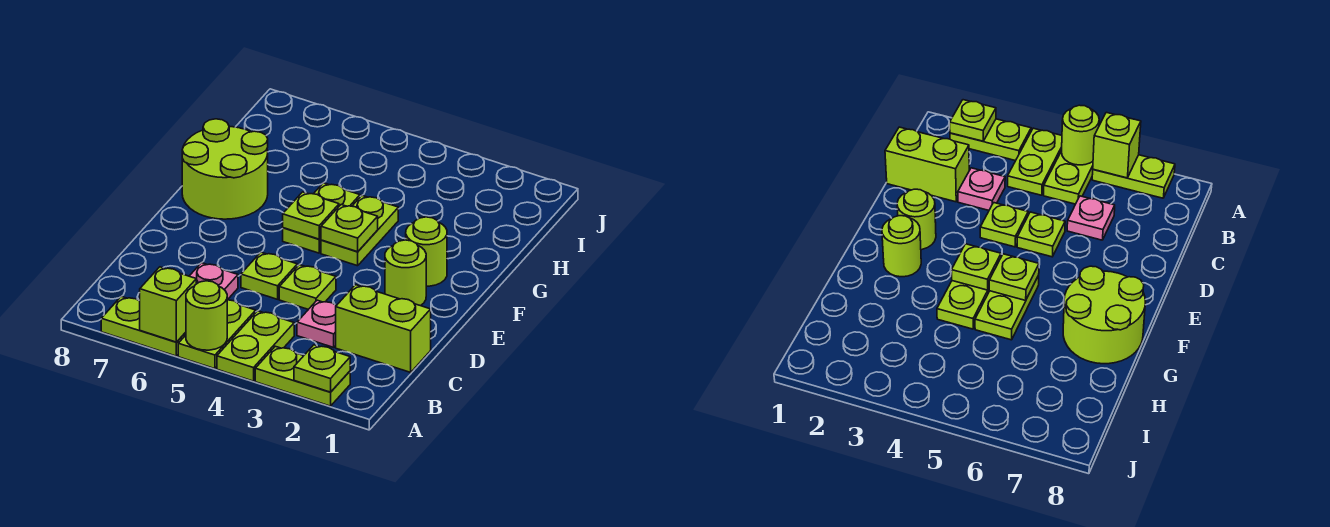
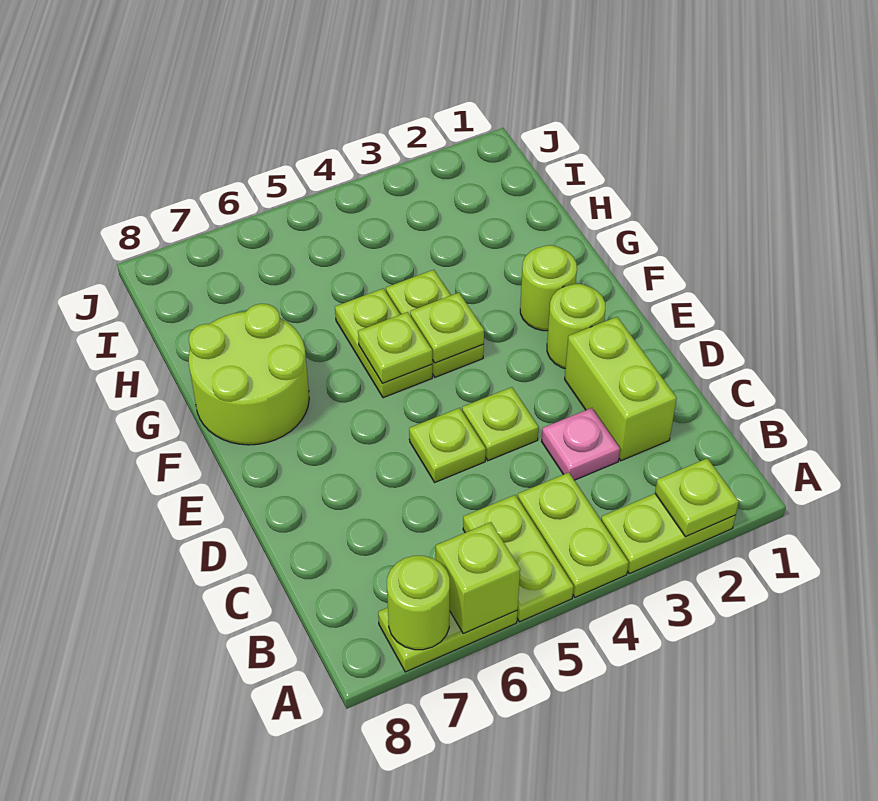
lime round brick A5 level 2 -> lime round brick A7 level 2
lime brick C1:C2 level 1 -> lime brick C2:D2 level 1
pink plate C6 level 1 -> none

